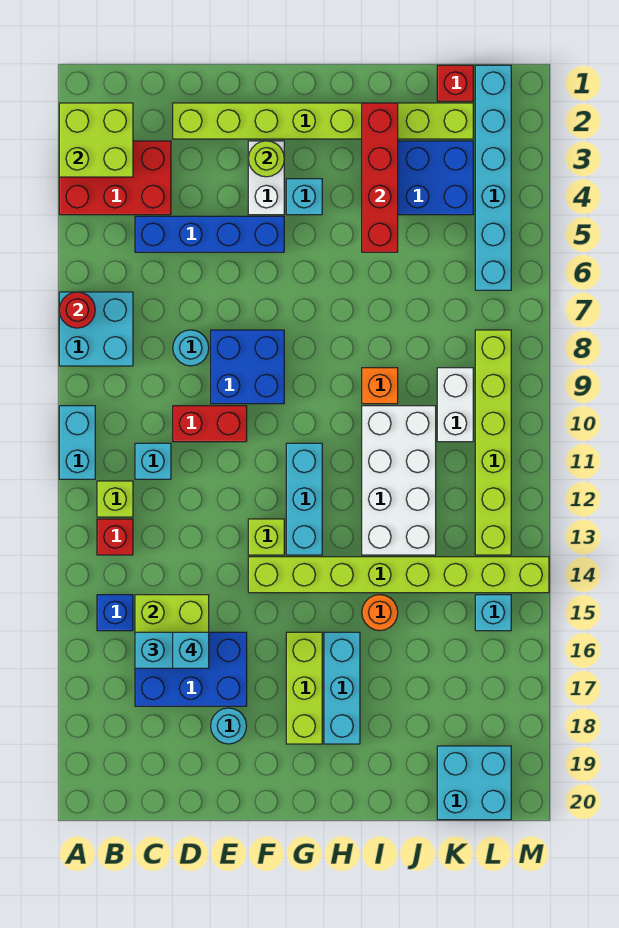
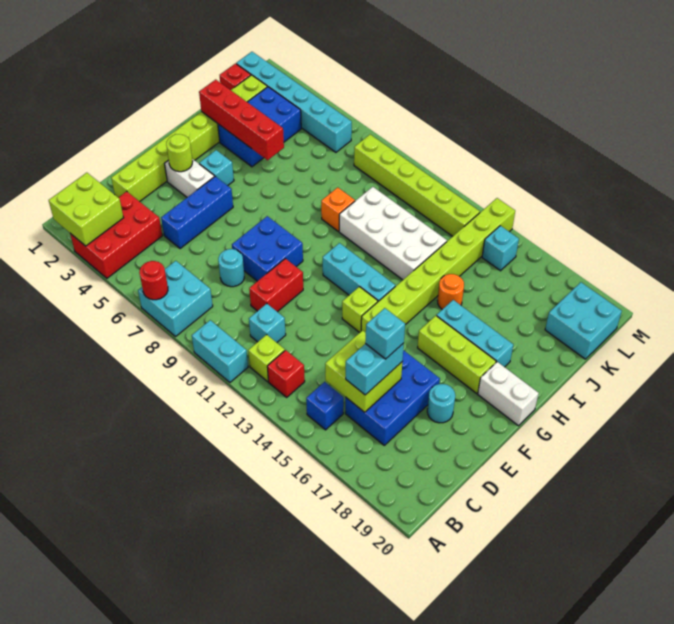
blue brick C5:F5 level 1 -> blue brick D5:F5 level 1
white brick K9:K10 level 1 -> white brick G19:G20 level 1

